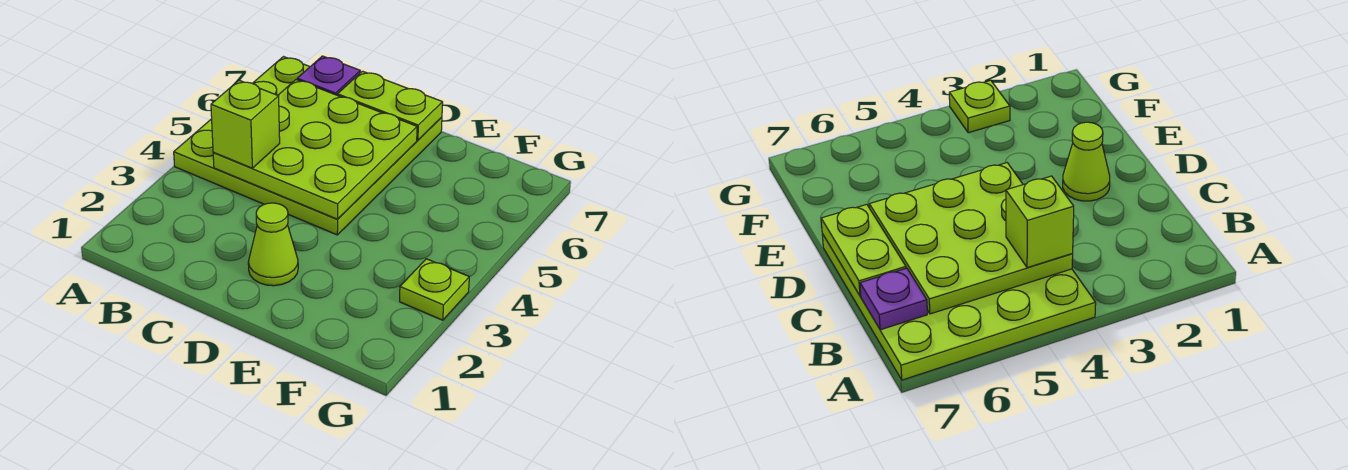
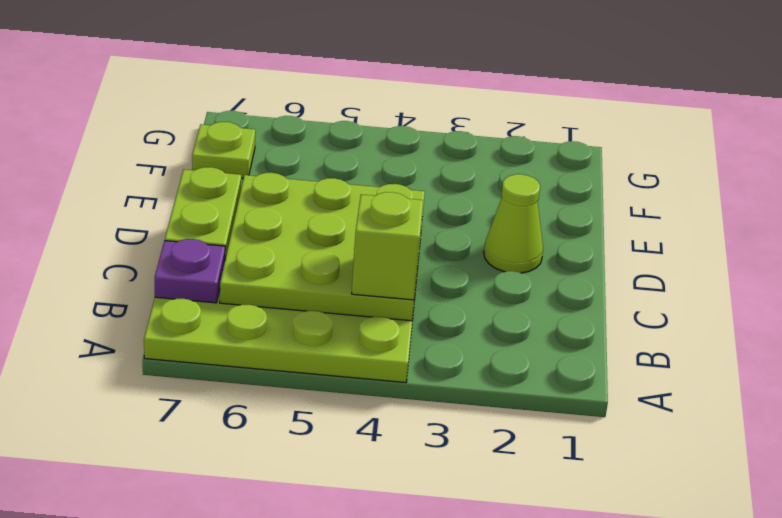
lime plate G3 level 1 -> lime plate F7 level 1

